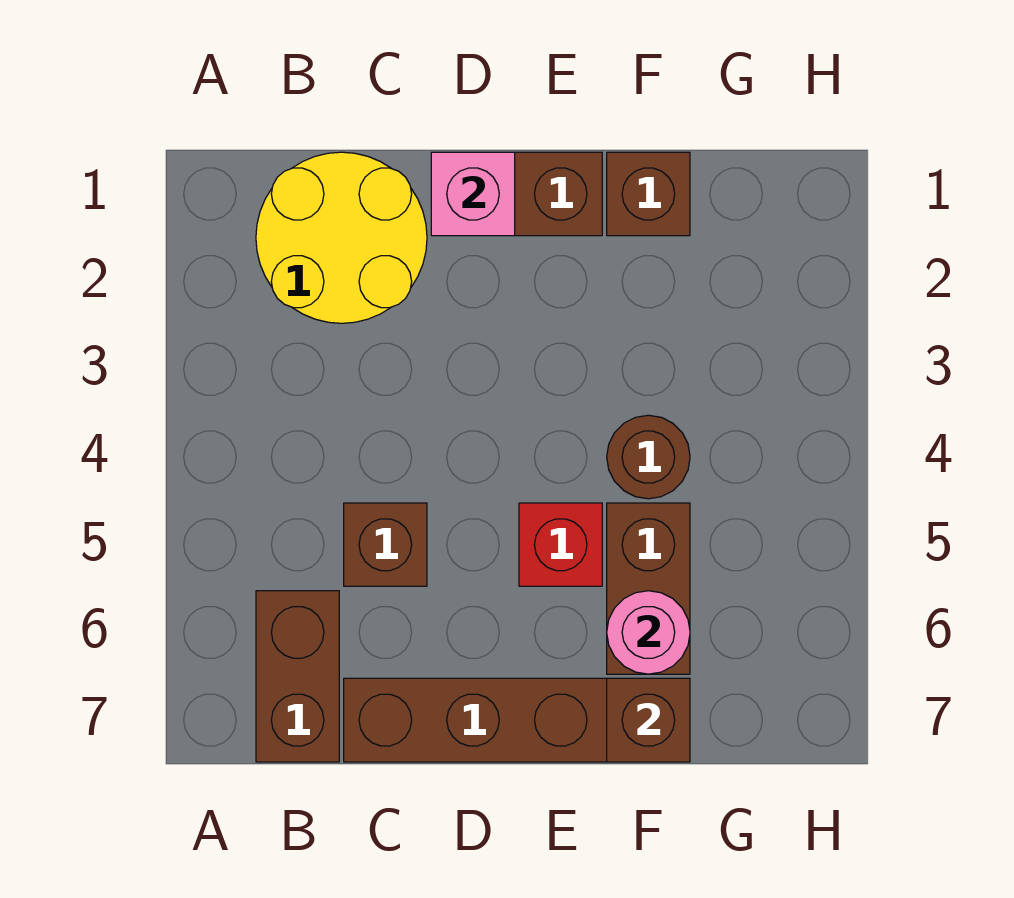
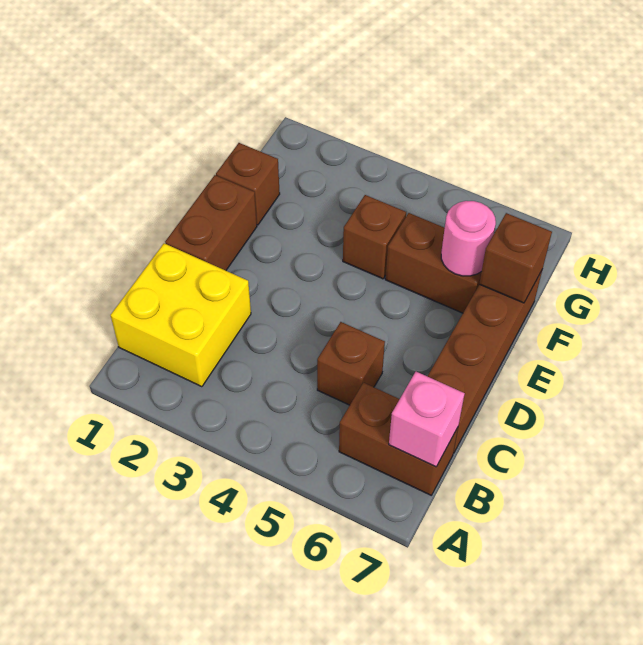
yellow round brick B1:C2 level 1 -> yellow brick B1:C2 level 1
pink brick D1 level 2 -> pink brick B7 level 2
red brick E5 level 1 -> none
brown round brick F4 level 1 -> brown brick F4 level 1

